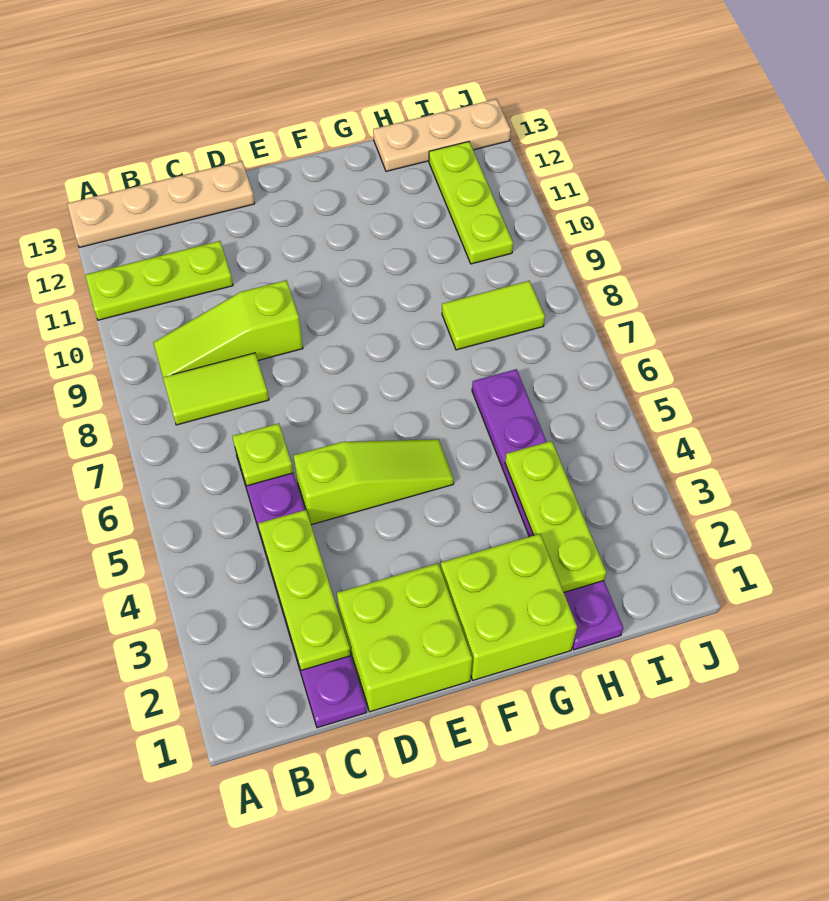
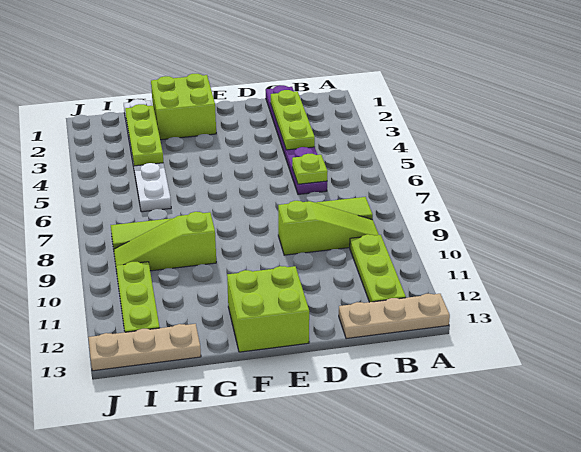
lime plate A11:C11 level 1 -> lime plate B10:B12 level 1
tan plate A13:D13 level 1 -> tan plate A13:C13 level 1
lime brick D1:E2 level 1 -> lime brick E12:F13 level 1
lime slope D5:F5 level 1 top D -> lime slope G9:I9 level 1 top G
purple plate H1:H6 level 1 -> white plate H1:H6 level 1

